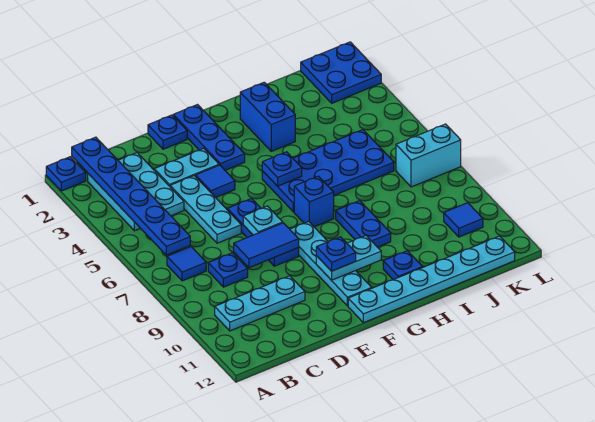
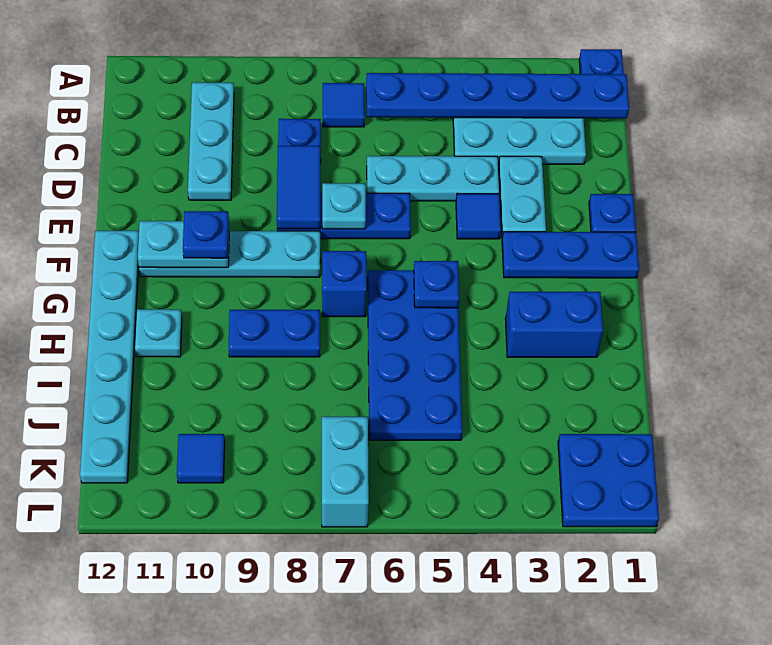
cyan plate F10:G10 level 2 -> cyan plate F10:F11 level 2
blue plate H11 level 1 -> cyan plate H11 level 1

